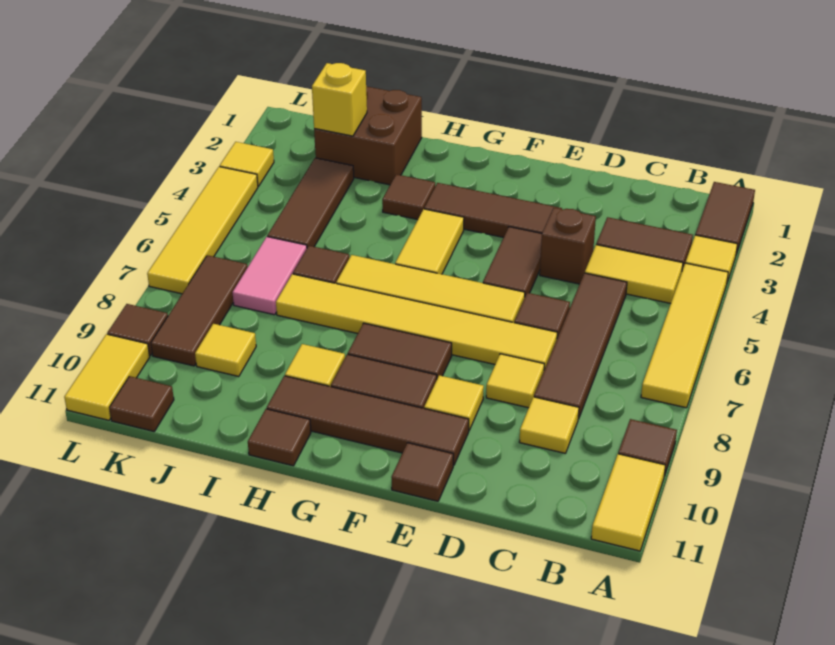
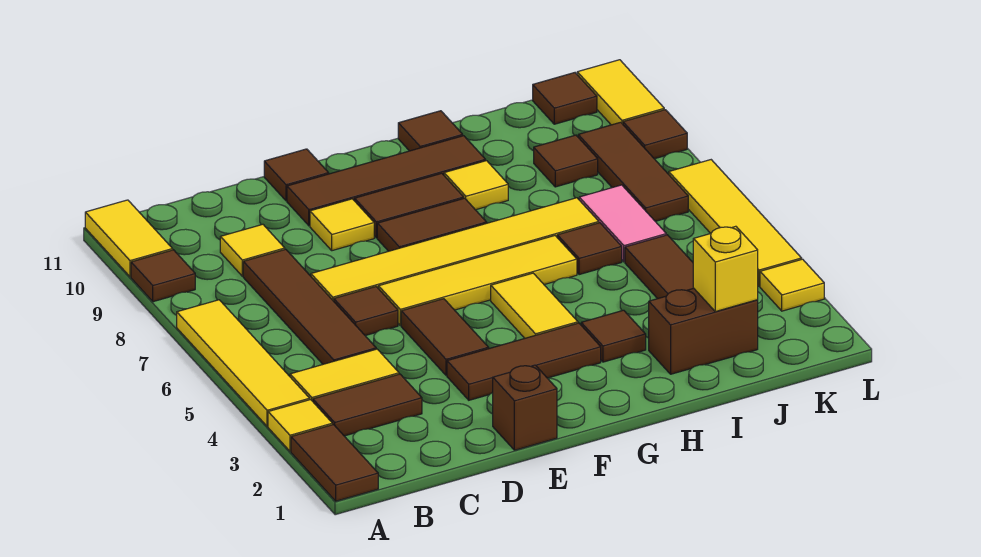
brown brick D4 level 1 -> brown brick E1 level 1
yellow tile D8 level 1 -> none
brown brick I1:J2 level 1 -> brown brick I2:J2 level 1
yellow tile J9 level 1 -> brown tile J9 level 1

